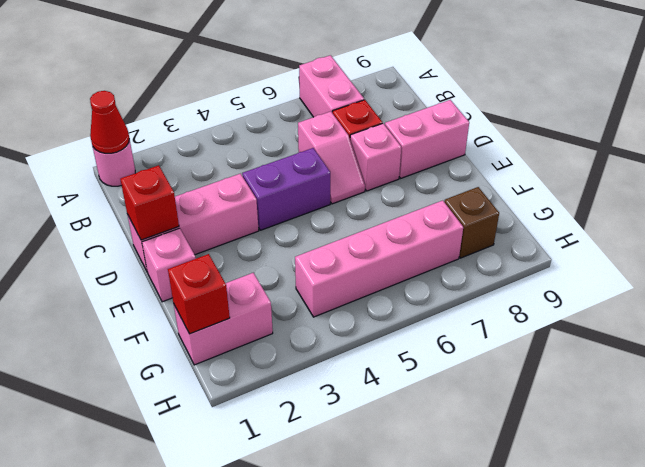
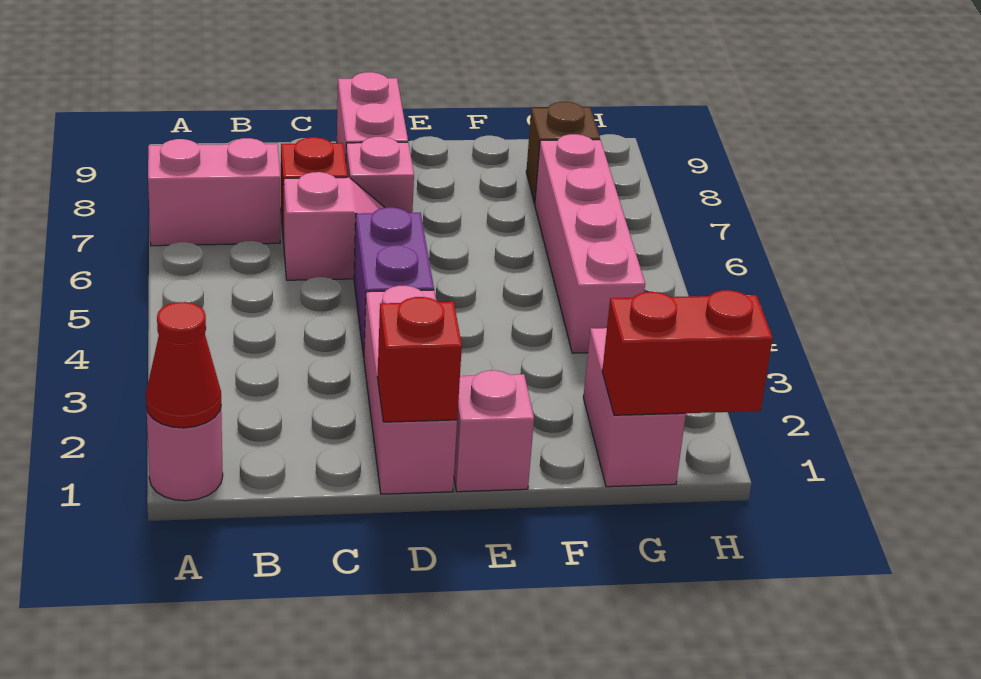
red brick G1 level 2 -> red brick G1:H1 level 2

